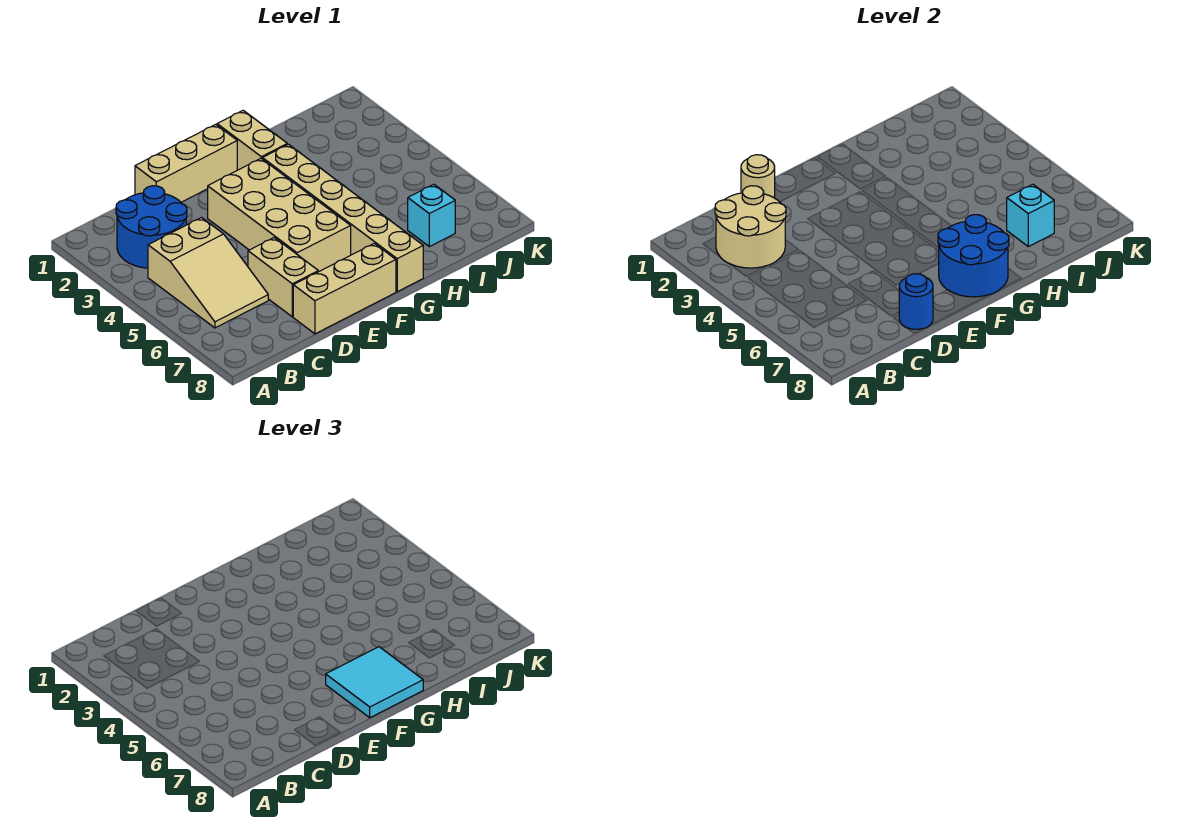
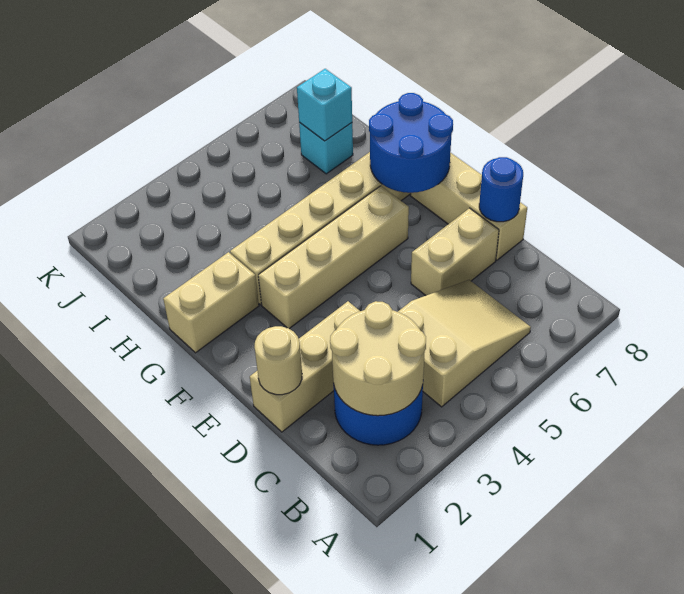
tan brick D1:F1 level 1 -> tan brick D1:D3 level 1
tan brick E3:F6 level 1 -> tan brick F3:F6 level 1
cyan tile F7:G8 level 3 -> none

